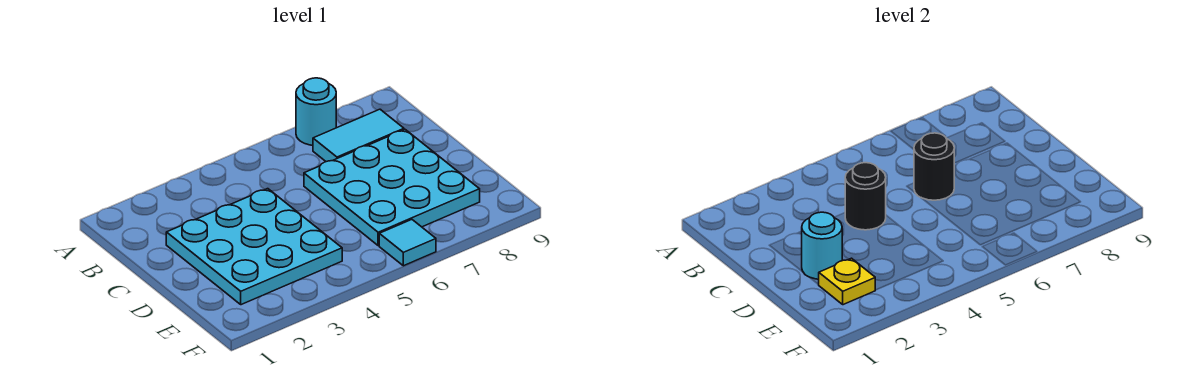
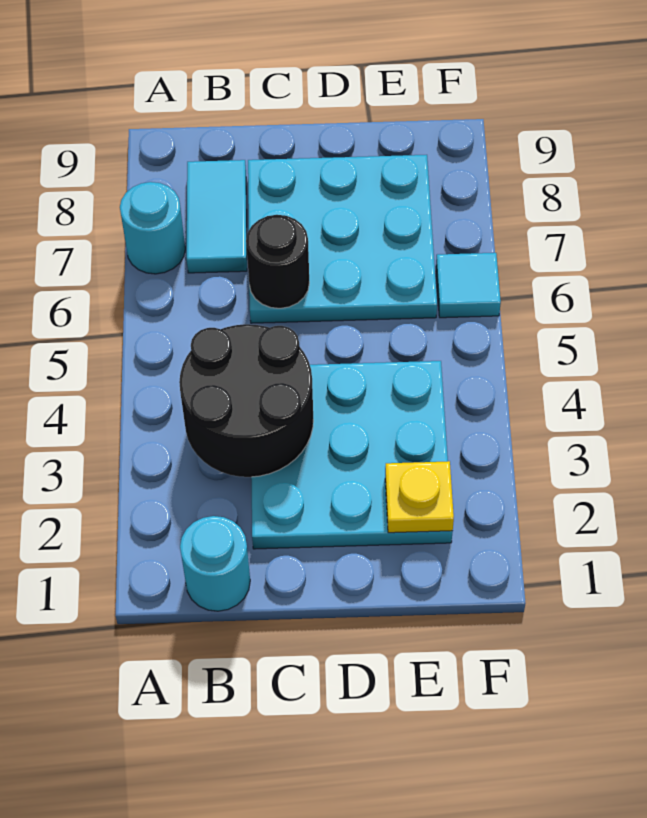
black round brick C4 level 2 -> black round brick B3:C4 level 2
cyan round brick D2 level 2 -> cyan round brick B1 level 1

